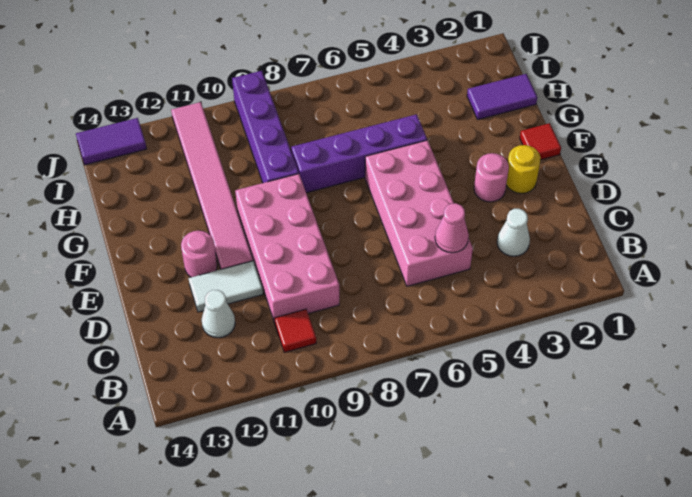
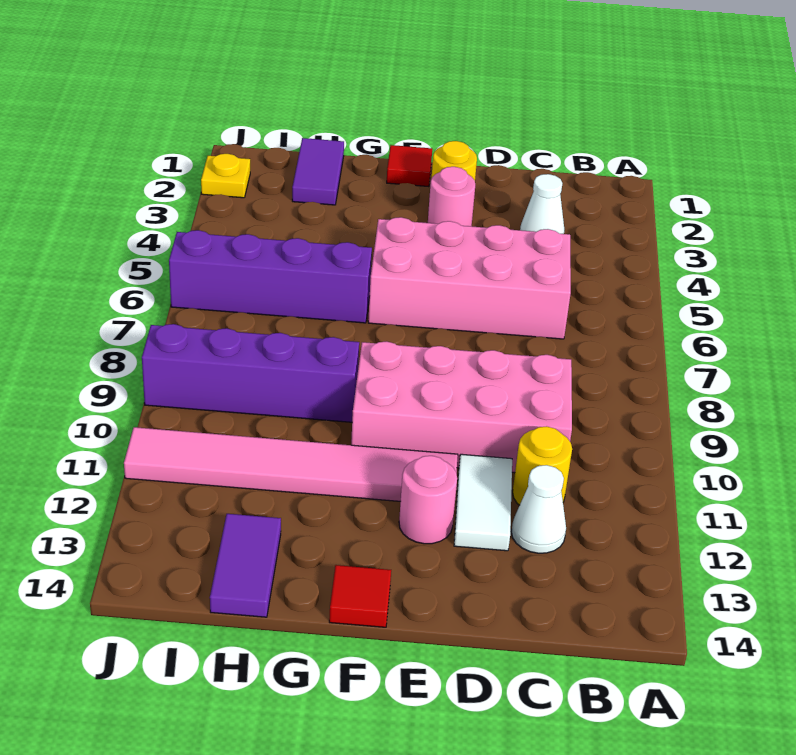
red tile B10 level 1 -> red tile F14 level 1
pink cone C5 level 2 -> none
none -> yellow round brick C11 level 1
purple brick G5:G8 level 1 -> purple brick G6:J6 level 1
none -> yellow plate J2 level 1
purple tile J13:J14 level 1 -> purple tile H13:H14 level 1

